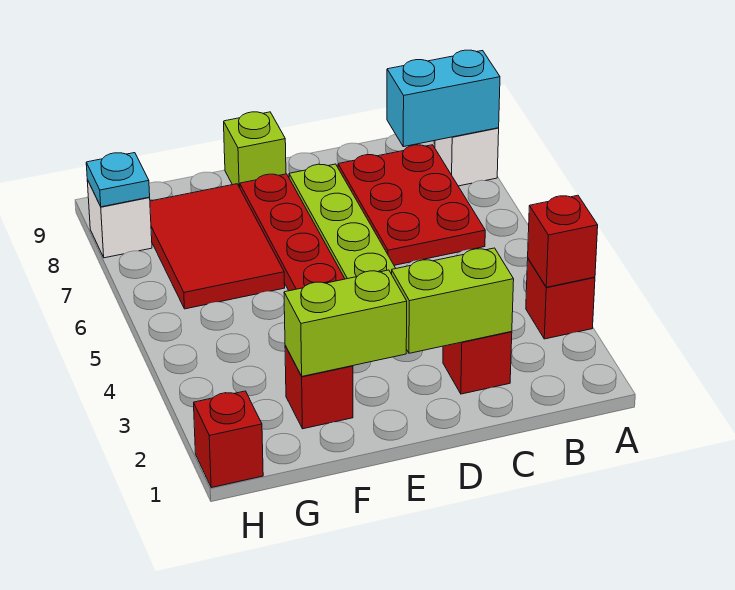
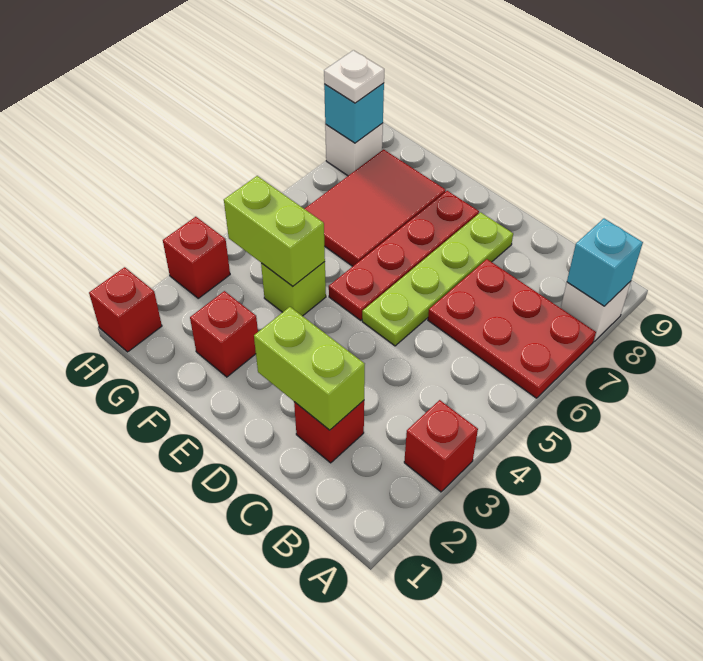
red brick A3 level 2 -> red brick H3 level 1
cyan brick A8:B8 level 2 -> cyan brick A8 level 2
red plate B6:C8 level 1 -> red plate A6:C7 level 1
lime brick E2:F2 level 2 -> lime brick F4:G4 level 2
lime brick E9 level 1 -> lime brick F4 level 1
cyan plate H8 level 2 -> cyan brick H8 level 2
none -> white plate H8 level 3

